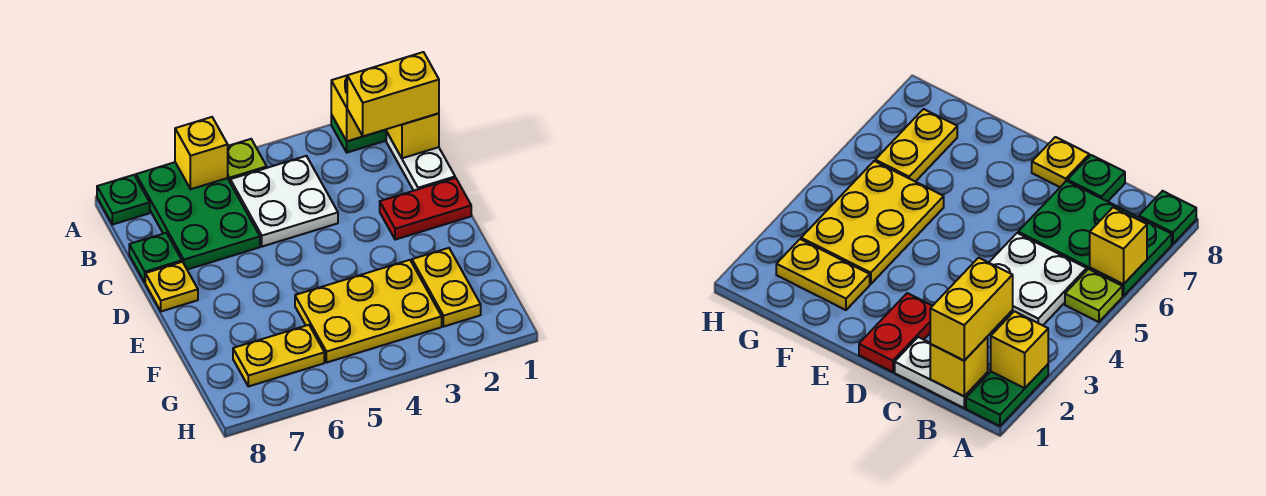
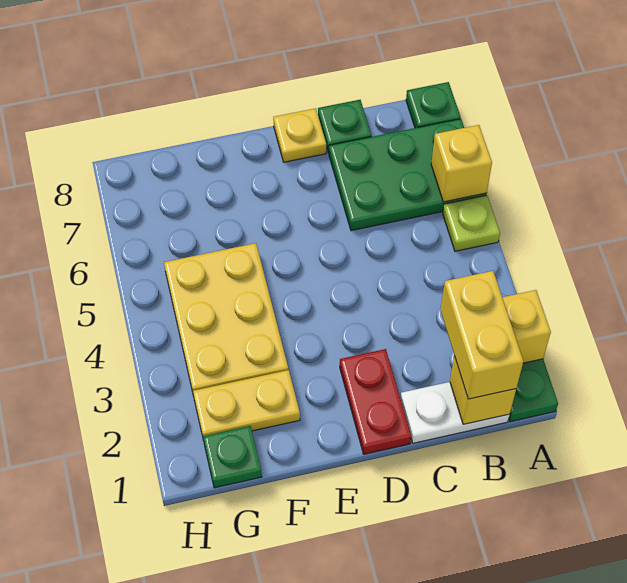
white plate B4:C5 level 1 -> none
none -> green plate G1 level 1
yellow plate G6:G7 level 1 -> none

